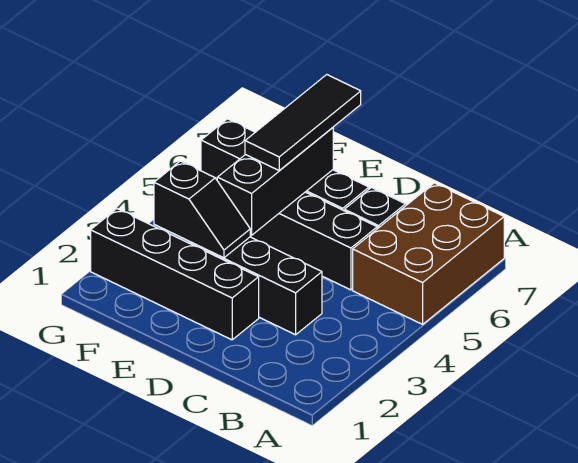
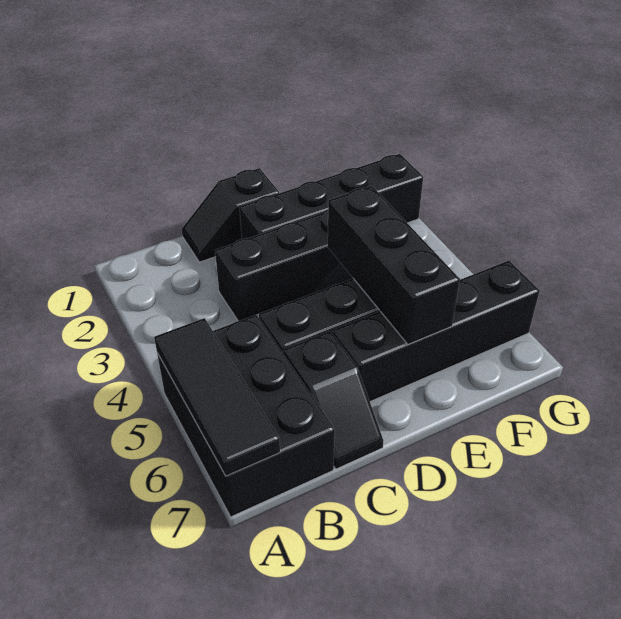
brown brick A5:B7 level 1 -> black brick A5:B7 level 1
black slope E3:F3 level 2 top F -> black slope C1:D1 level 1 top D
black tile E5:E7 level 3 -> black tile A5:A7 level 2

